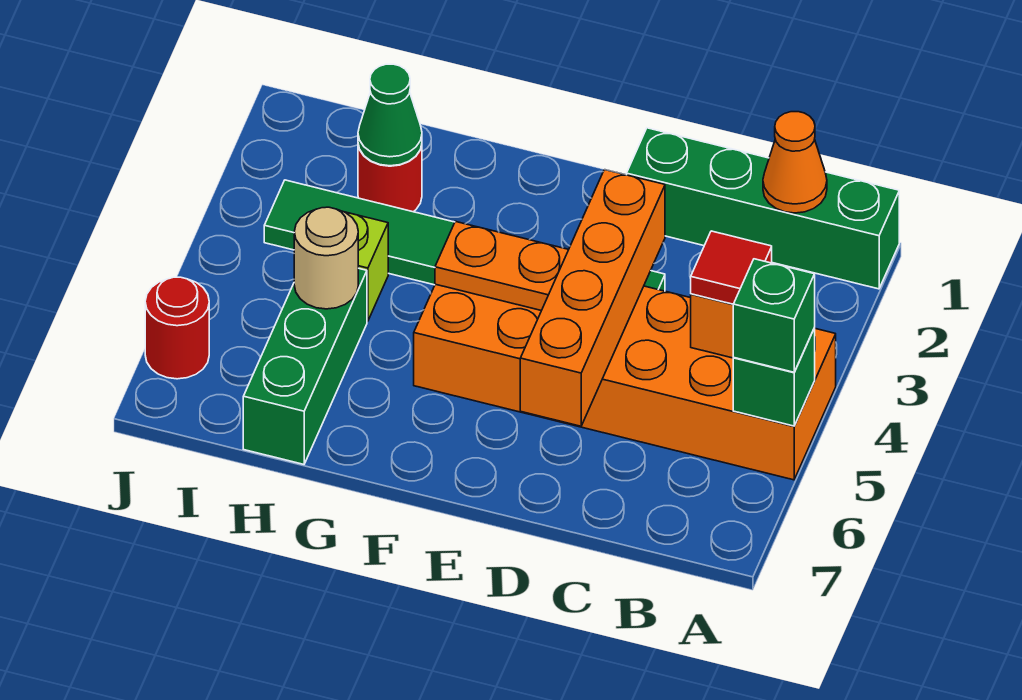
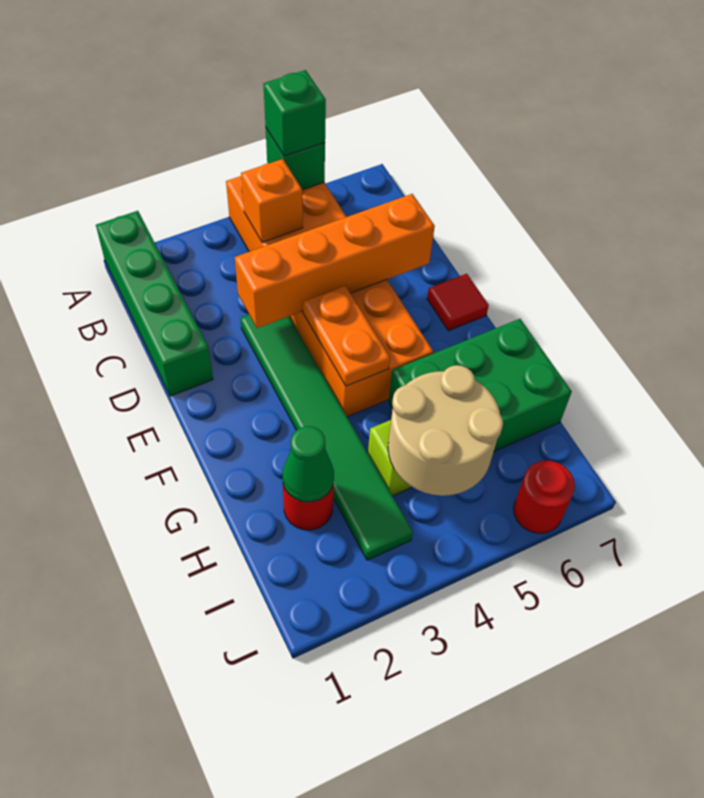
orange cone B1 level 2 -> none
red tile B4 level 3 -> red tile E7 level 1
green brick H5:H7 level 1 -> green brick G5:H7 level 1
tan round brick H5 level 2 -> tan round brick H4:I5 level 2

